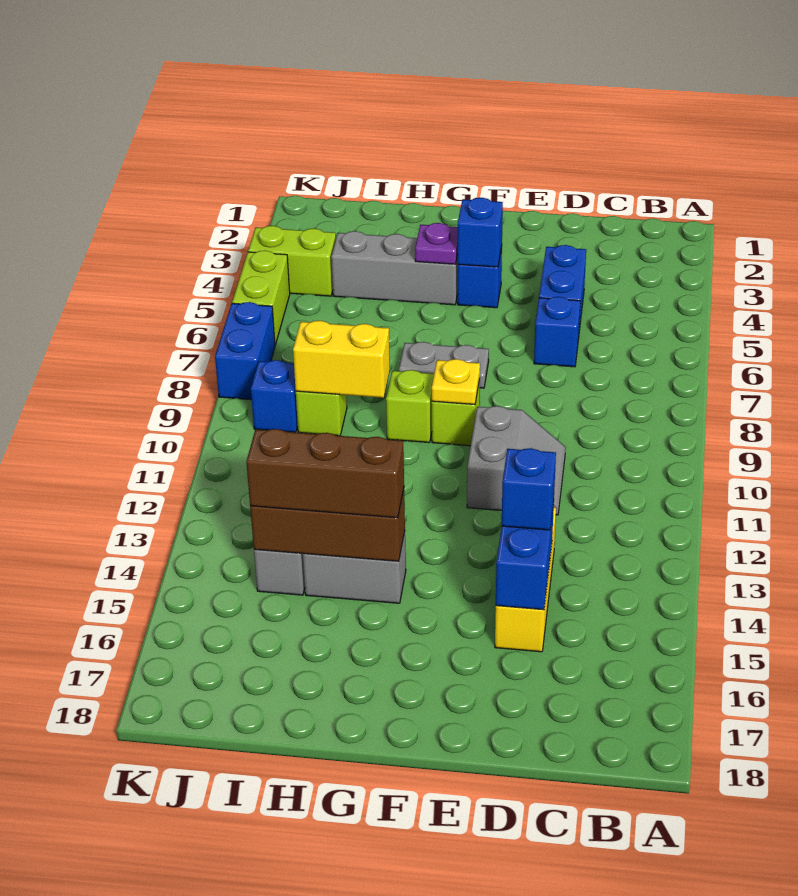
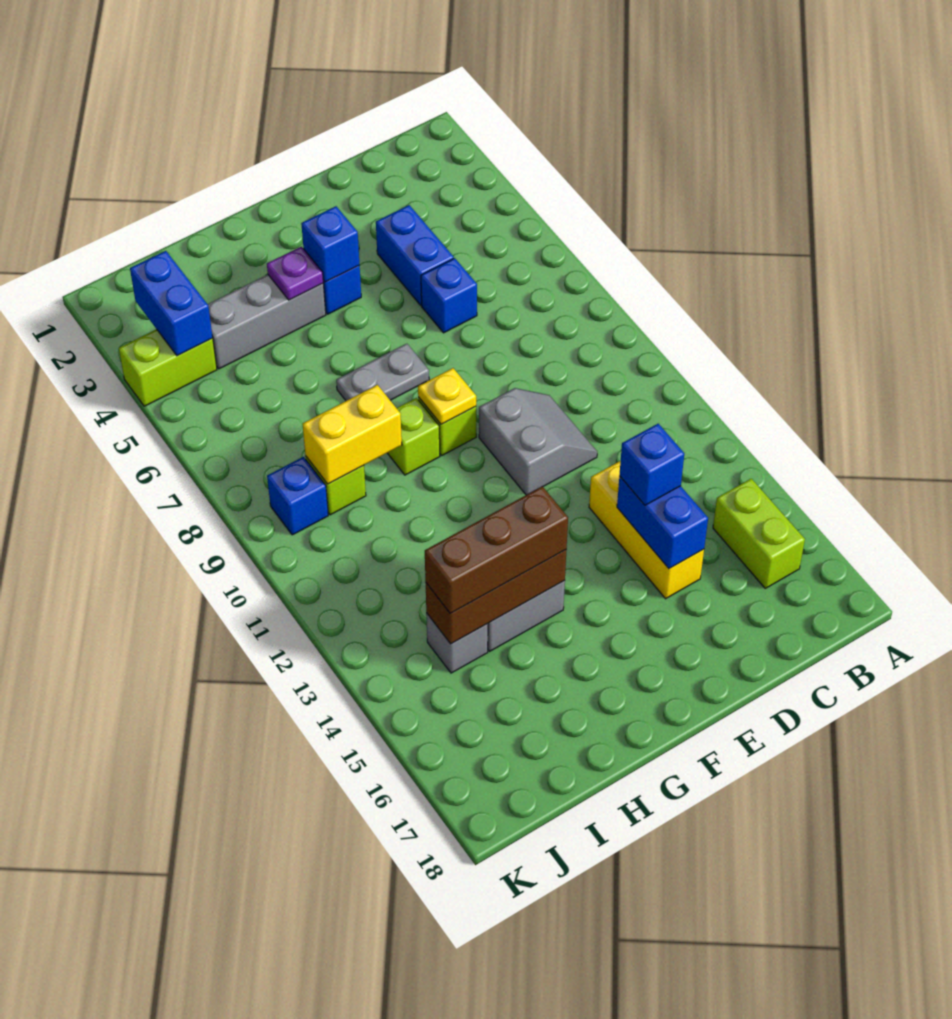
lime brick K5:K6 level 1 -> lime brick B15:B16 level 1
blue brick K7:K8 level 1 -> blue brick J3:J4 level 2

